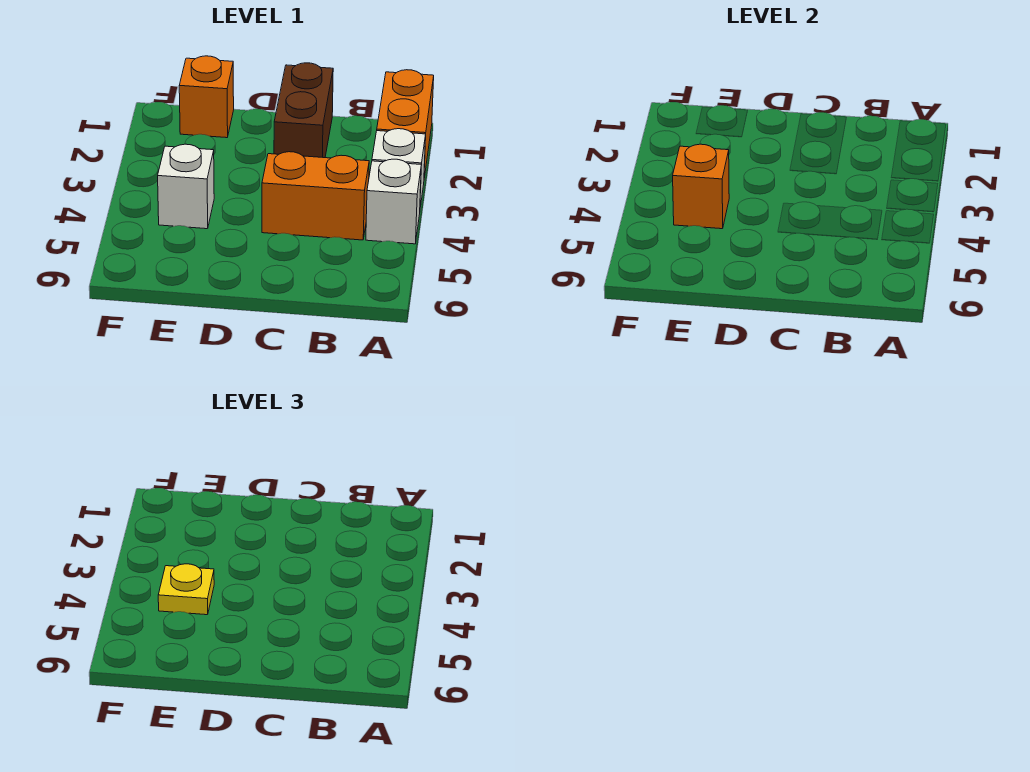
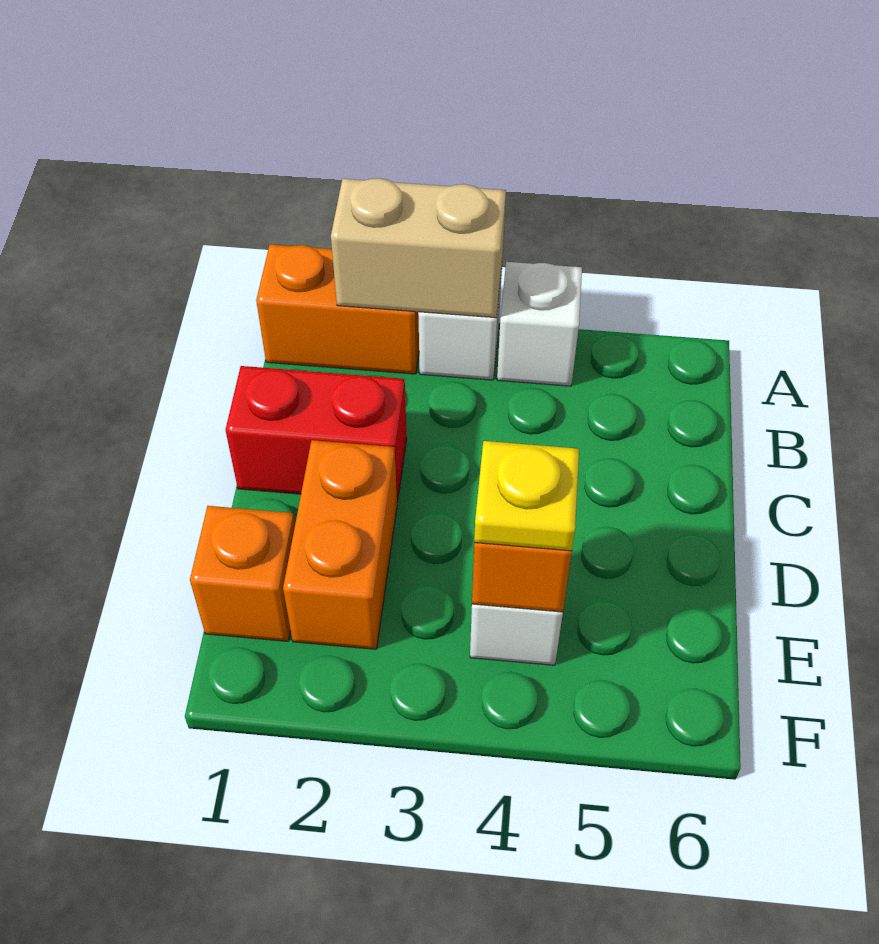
none -> tan brick A2:A3 level 2
orange brick B4:C4 level 1 -> orange brick D2:E2 level 1
brown brick C1:C2 level 1 -> red brick C1:C2 level 1

